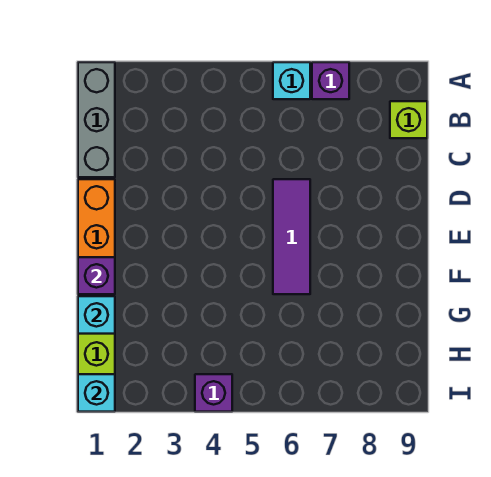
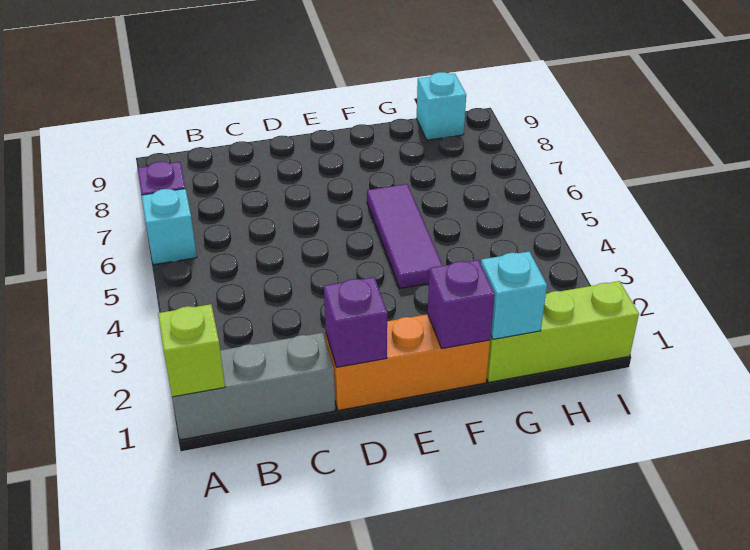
lime brick B9 level 1 -> lime brick A1 level 2
purple tile D6:F6 level 1 -> purple tile F4:F6 level 1
cyan brick I1 level 2 -> cyan brick H9 level 1
purple brick I4 level 1 -> purple brick D1 level 2

